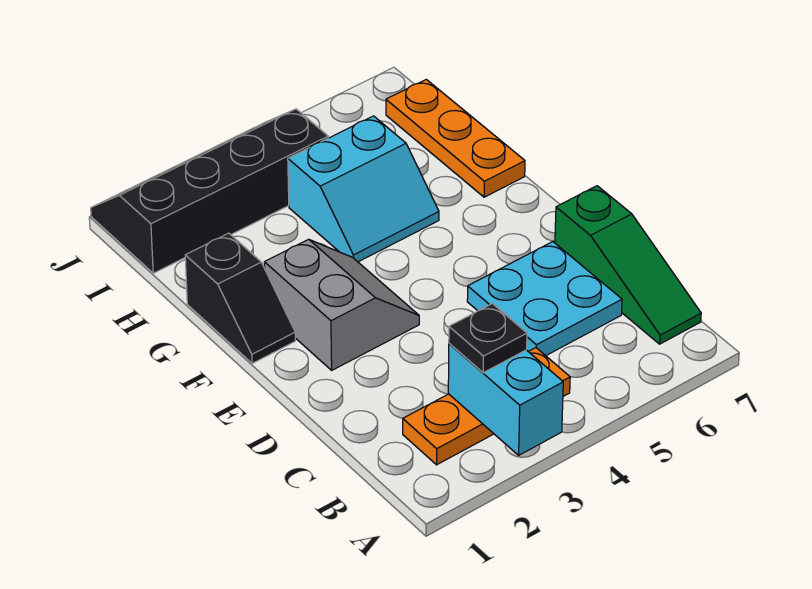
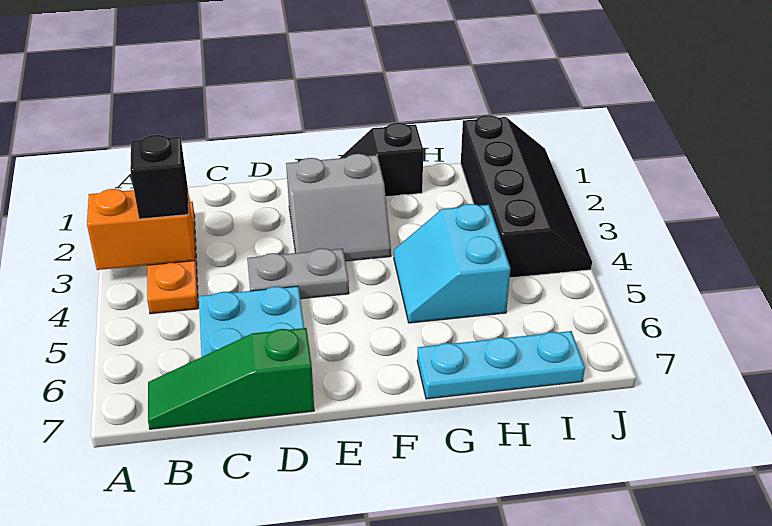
cyan brick A3:B3 level 2 -> orange brick A3:B3 level 2
black plate B3 level 3 -> black brick B3 level 3
none -> grey plate D4:E4 level 1
orange plate G7:I7 level 1 -> cyan plate G7:I7 level 1

